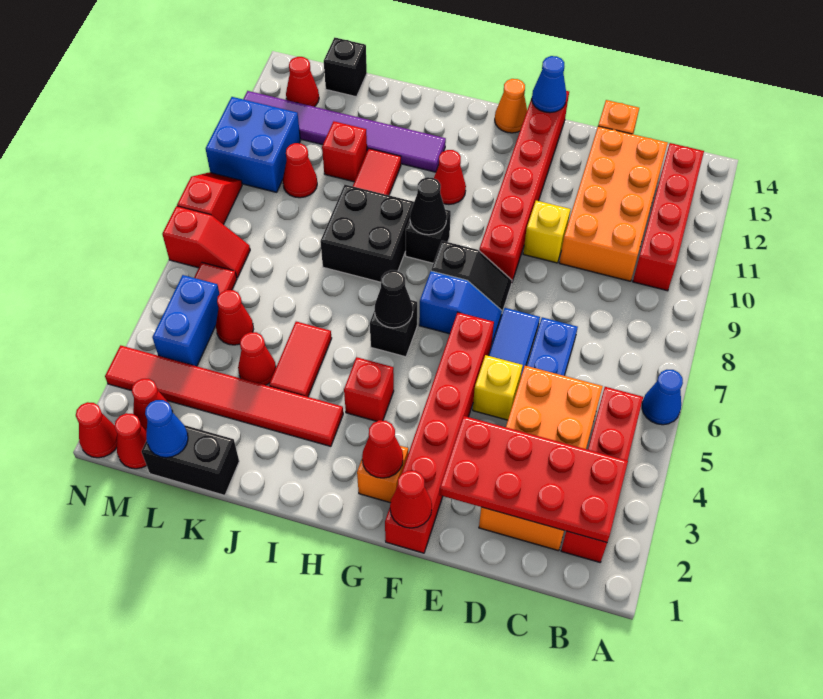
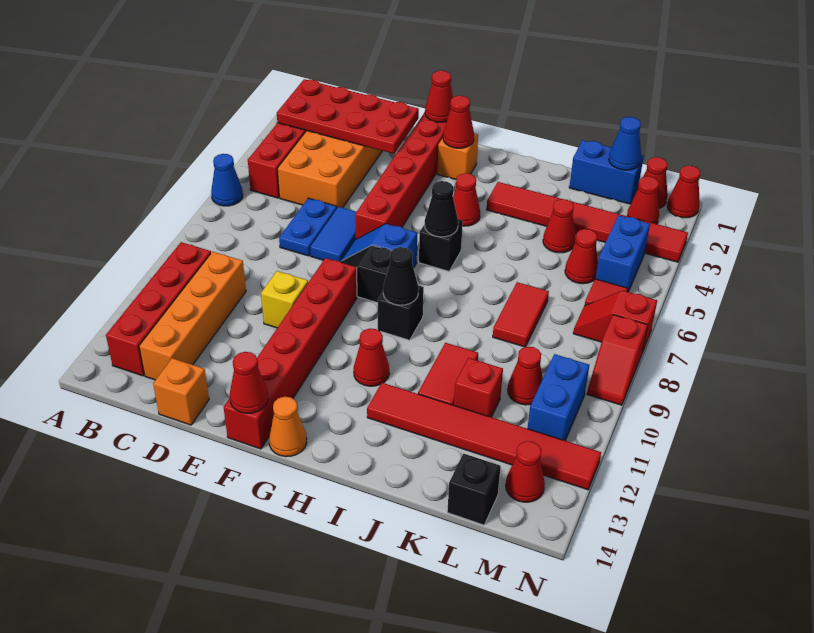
orange brick C10:D13 level 1 -> orange brick C10:C13 level 1
yellow brick E5 level 1 -> none
blue cone F14 level 2 -> red cone F14 level 2
red brick H4 level 1 -> red cone H4 level 1
black brick I8:J9 level 1 -> none
purple tile I12:N12 level 1 -> red tile I12:N12 level 1
red tile J4:J5 level 1 -> red tile K7:K8 level 1
black brick K1:L1 level 1 -> blue brick K1:L1 level 1
blue brick M10:N11 level 1 -> blue brick M10:M11 level 1

